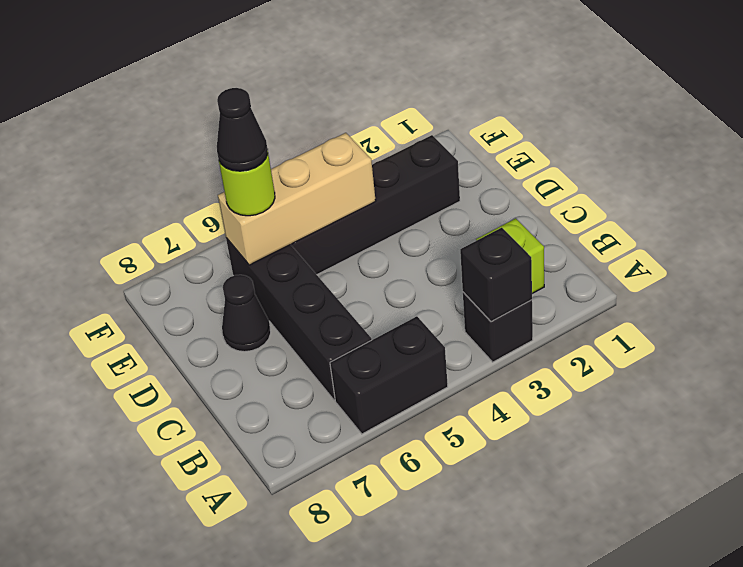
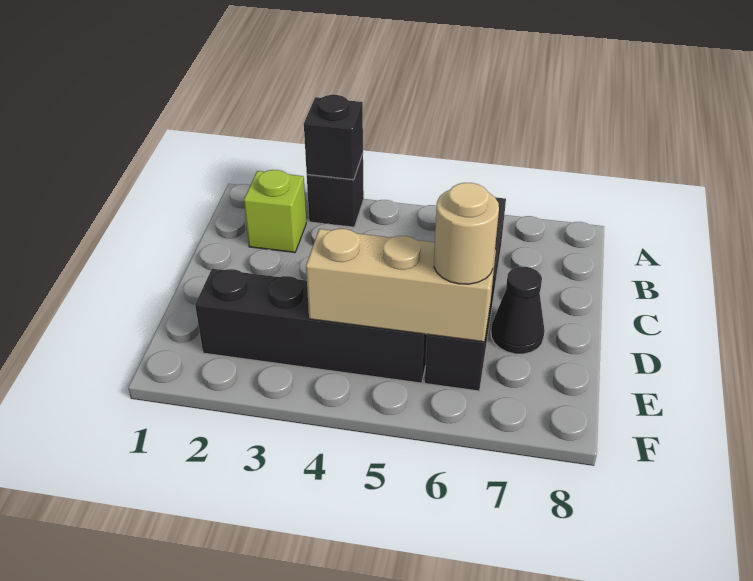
black brick A5:A6 level 1 -> none
lime round brick E6 level 3 -> tan round brick E6 level 3
black cone E6 level 4 -> none

